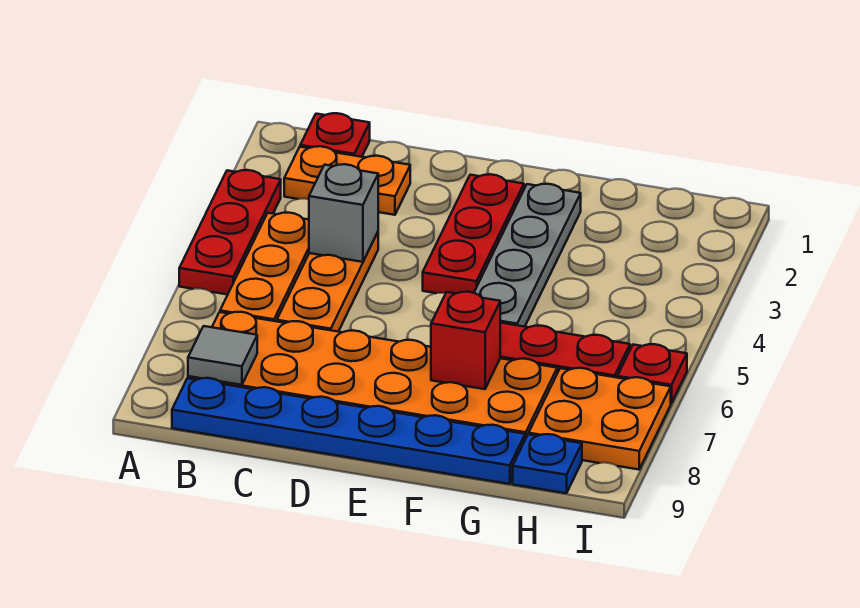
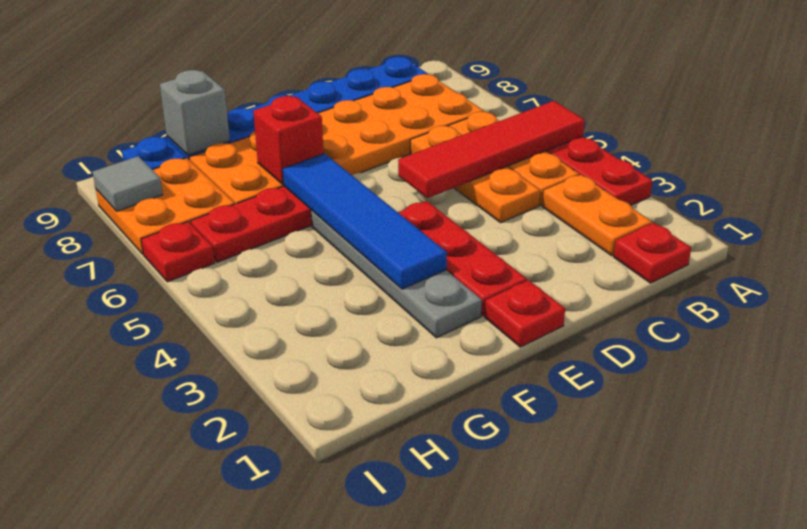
none -> red tile A5:D5 level 2
orange plate B2:C2 level 1 -> orange plate B2:B3 level 1
grey tile B8 level 2 -> grey tile I8 level 2
grey brick C4 level 2 -> grey brick G9 level 2
none -> red plate E1 level 1
none -> blue tile F3:F6 level 2

